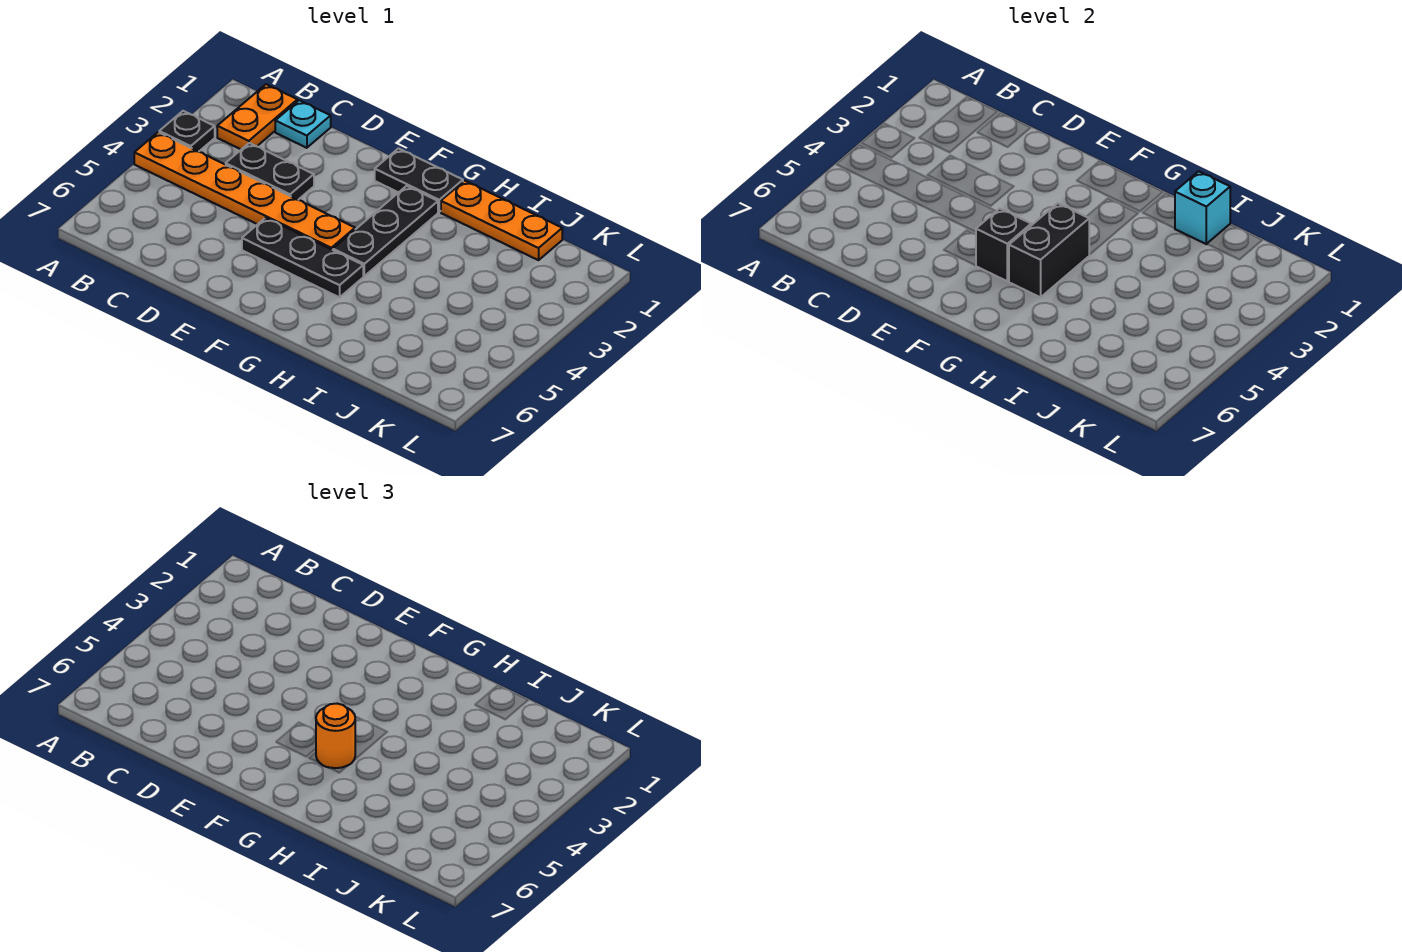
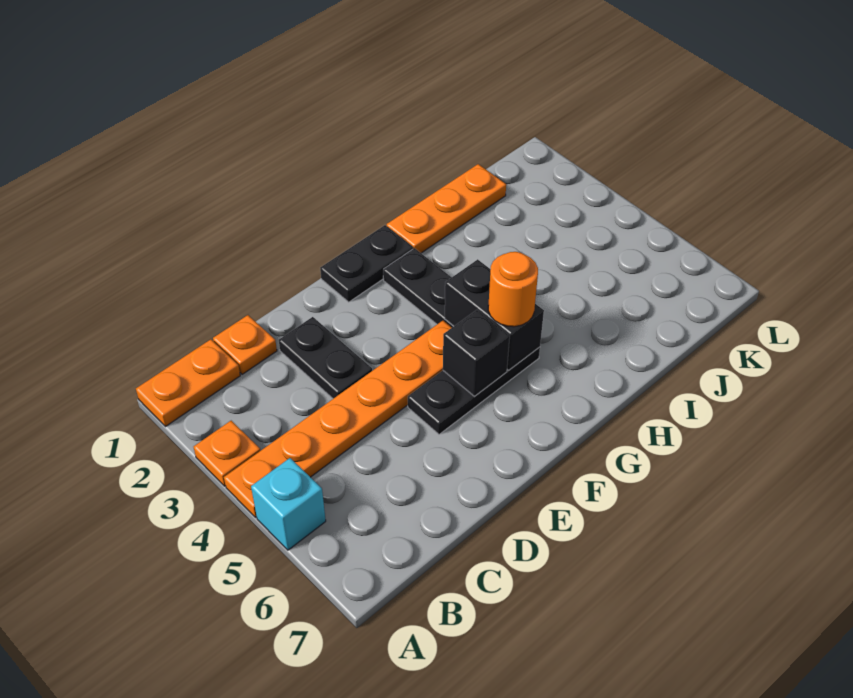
black plate A3 level 1 -> orange plate A3 level 1
orange plate B1:B2 level 1 -> orange plate A1:B1 level 1
cyan plate C1 level 1 -> orange plate C1 level 1
black plate C3:D3 level 1 -> black plate D2:D3 level 1
cyan brick I1 level 2 -> cyan brick A5 level 1

